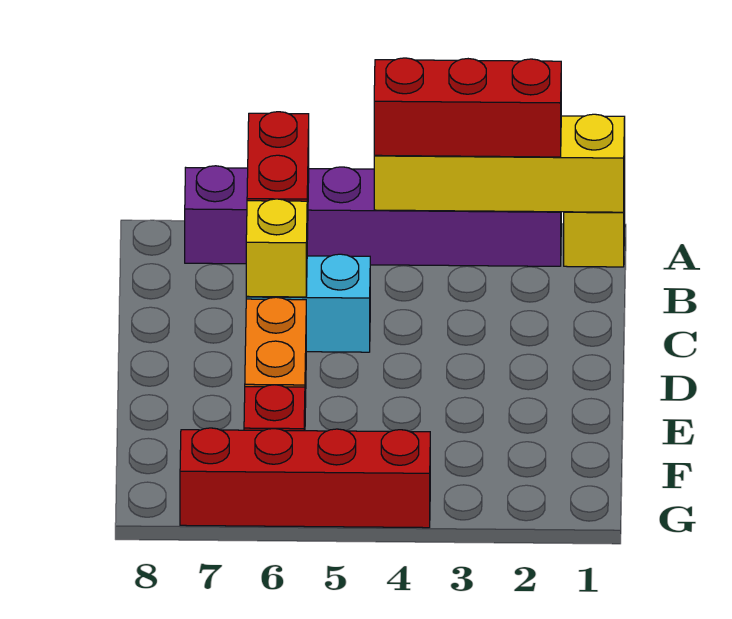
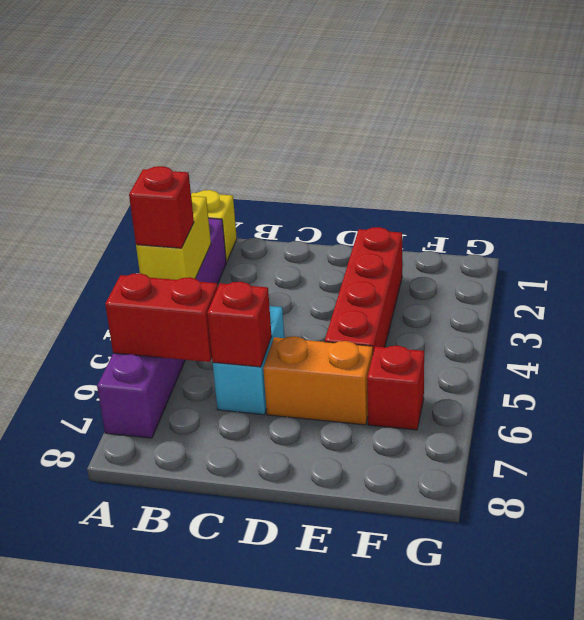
yellow brick A1:A4 level 2 -> yellow brick A3:A4 level 2
red brick A2:A4 level 3 -> red brick A4 level 3
yellow brick C6 level 2 -> red brick C6 level 2
red brick G4:G7 level 1 -> red brick E2:E5 level 1

